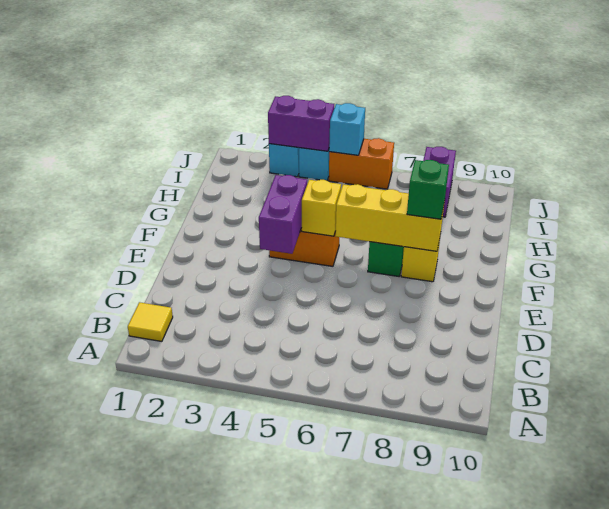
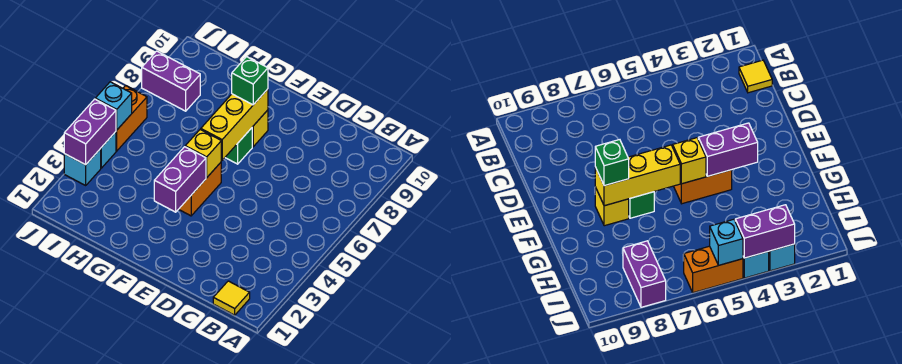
purple brick E4:F4 level 2 -> purple brick F3:F4 level 2

